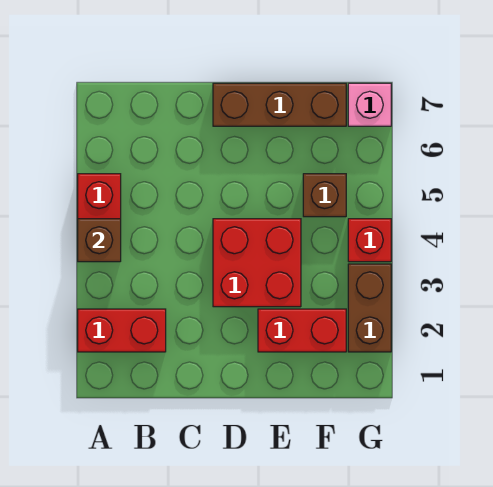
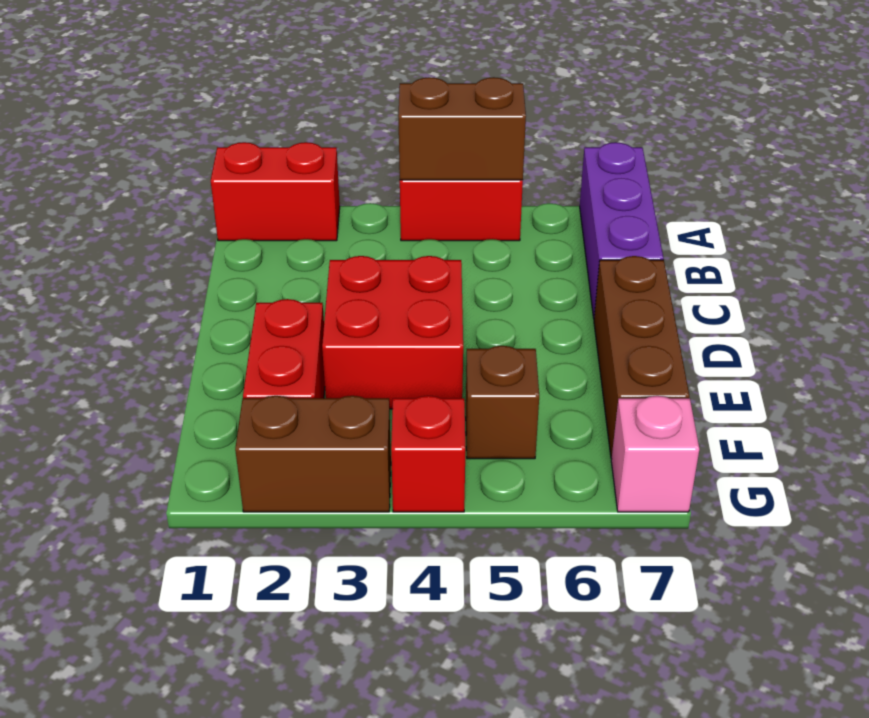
red brick A2:B2 level 1 -> red brick A1:A2 level 1
brown brick A4 level 2 -> brown brick A4:A5 level 2
none -> purple brick A7:C7 level 1

